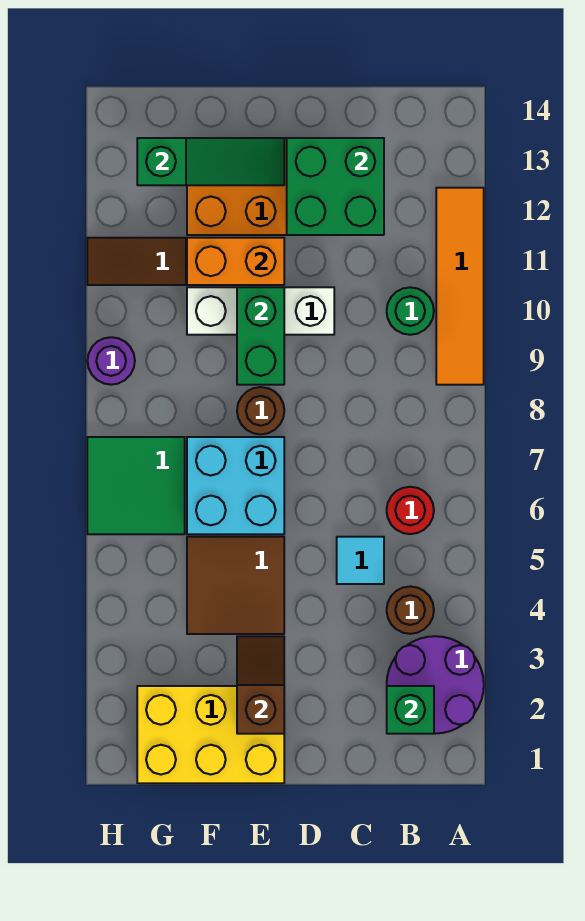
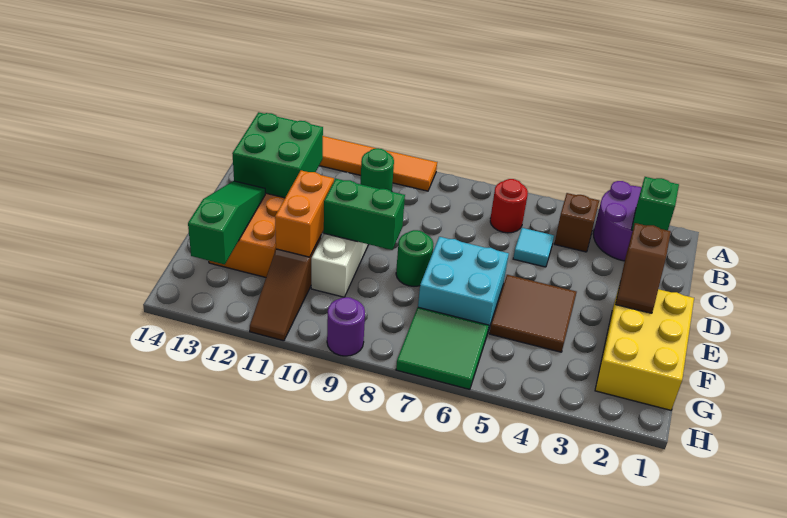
brown round brick B4 level 1 -> brown brick B4 level 1
brown slope E2:E3 level 2 top 2 -> brown slope D2:E2 level 2 top D
brown round brick E8 level 1 -> green round brick E8 level 1

